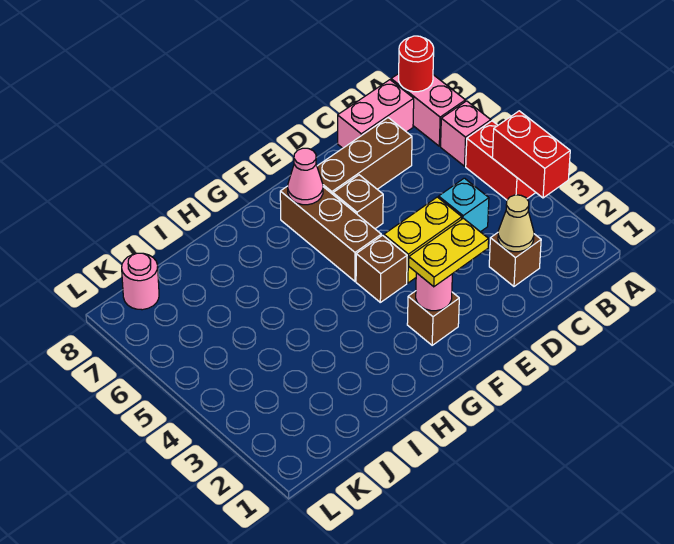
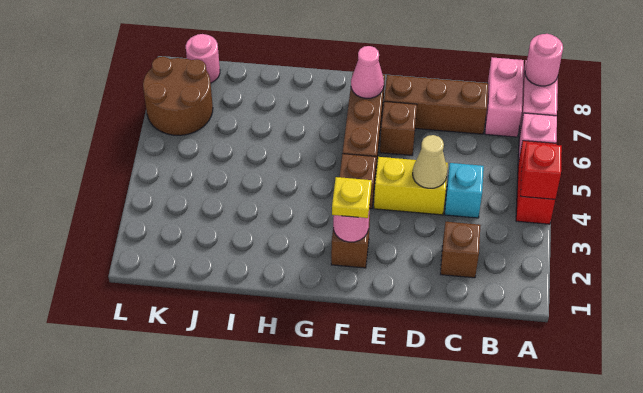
red brick A3:A4 level 2 -> red brick A4 level 2
red round brick A8 level 2 -> pink round brick A8 level 2
pink brick B8:C8 level 1 -> pink brick B7:B8 level 1
tan cone C2 level 2 -> tan cone D4 level 2
yellow plate E2:F2 level 3 -> yellow plate F2 level 3
none -> brown round brick K6:L7 level 1

